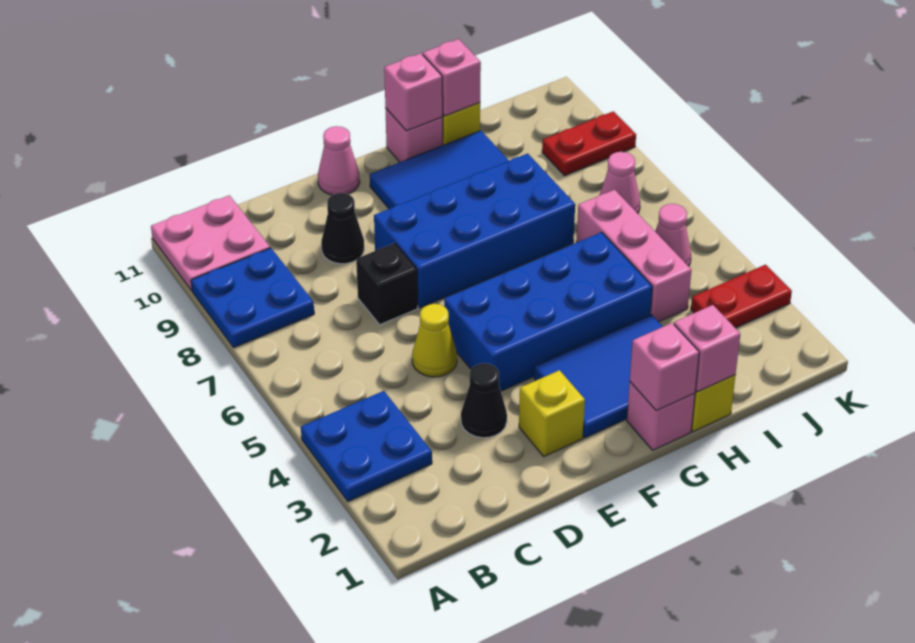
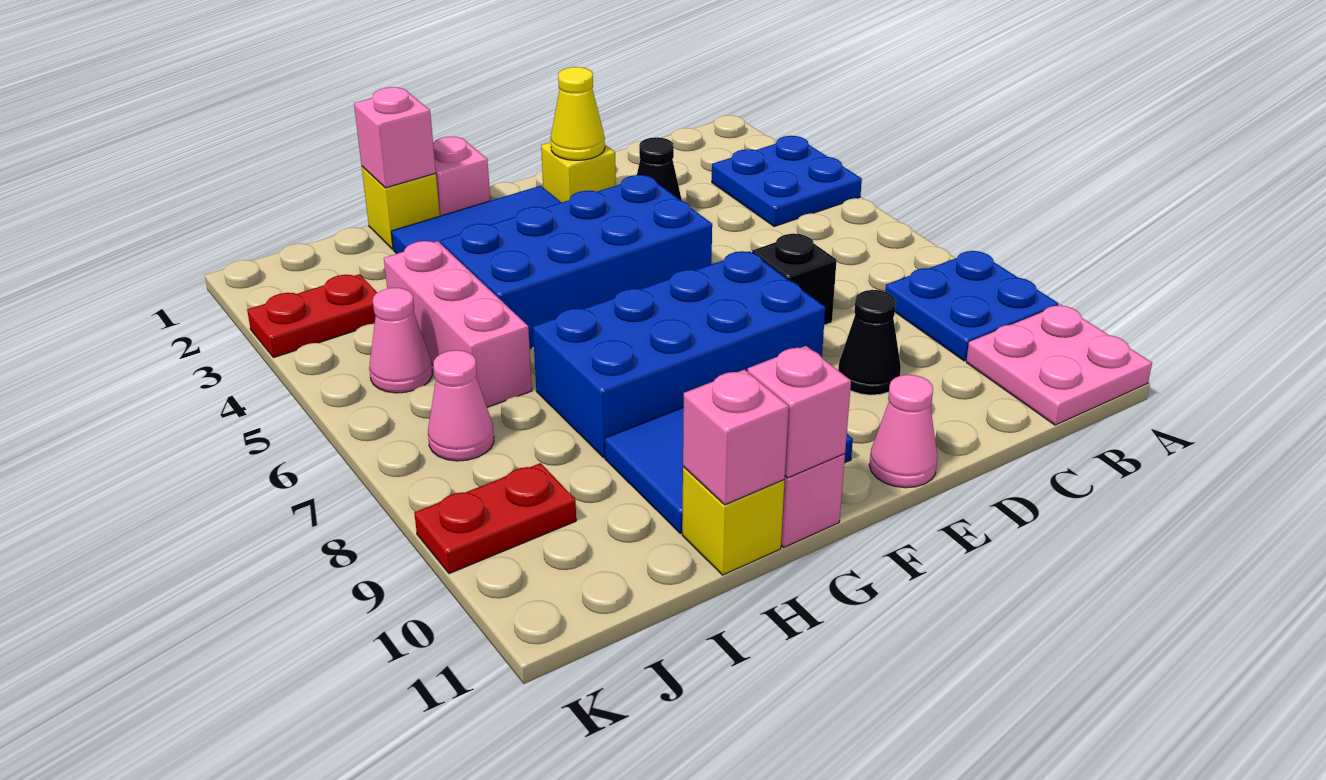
yellow cone D5 level 1 -> yellow cone E2 level 2
pink brick G1 level 2 -> none

